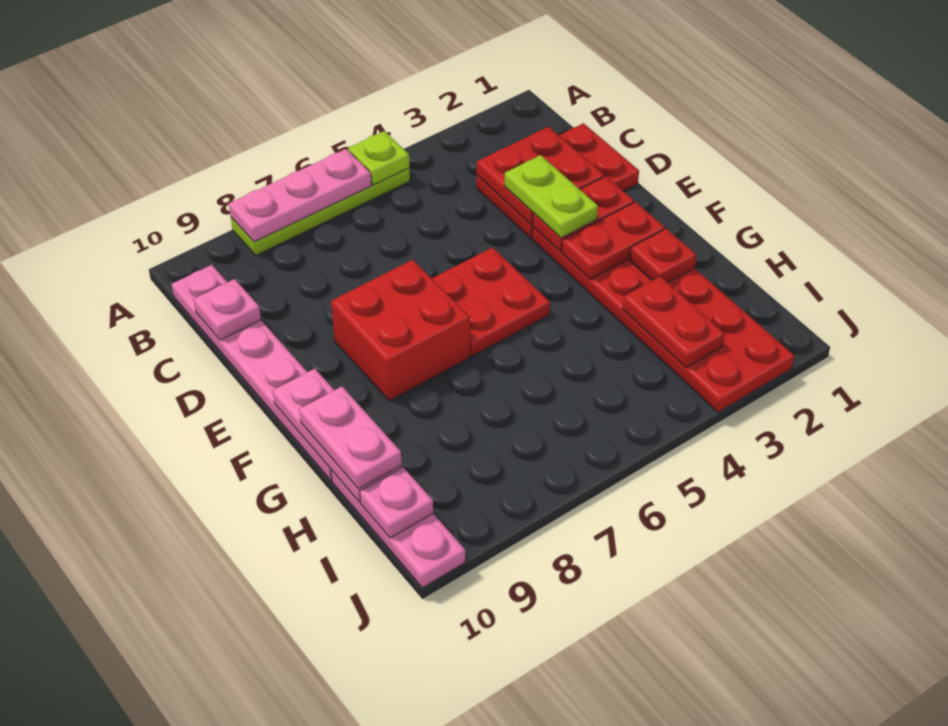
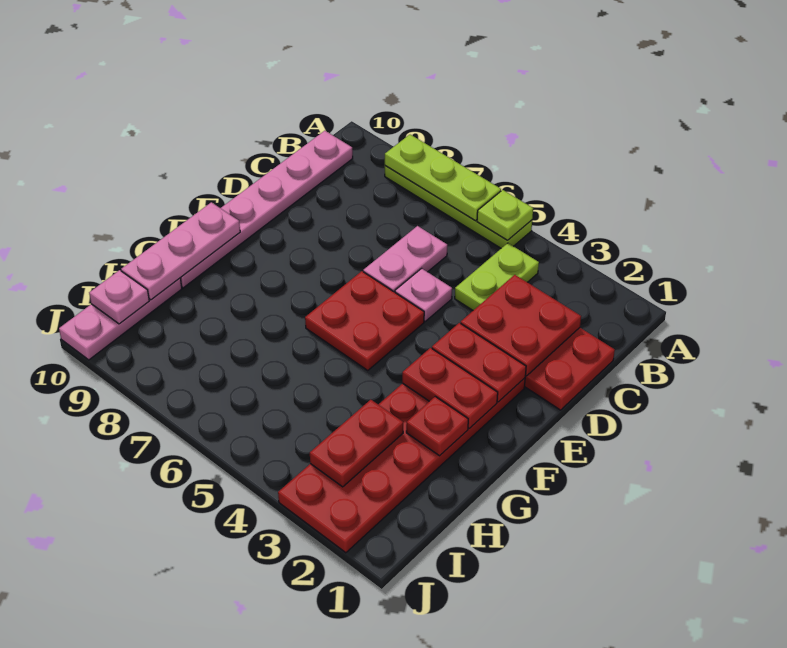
pink plate A6:A8 level 2 -> lime plate A6:A8 level 2
pink plate C10 level 2 -> pink plate D5 level 1
lime plate D3:E3 level 3 -> lime plate B4:C4 level 1
red brick E7:F8 level 1 -> none
pink plate G10:H10 level 3 -> pink plate C6:D6 level 1

